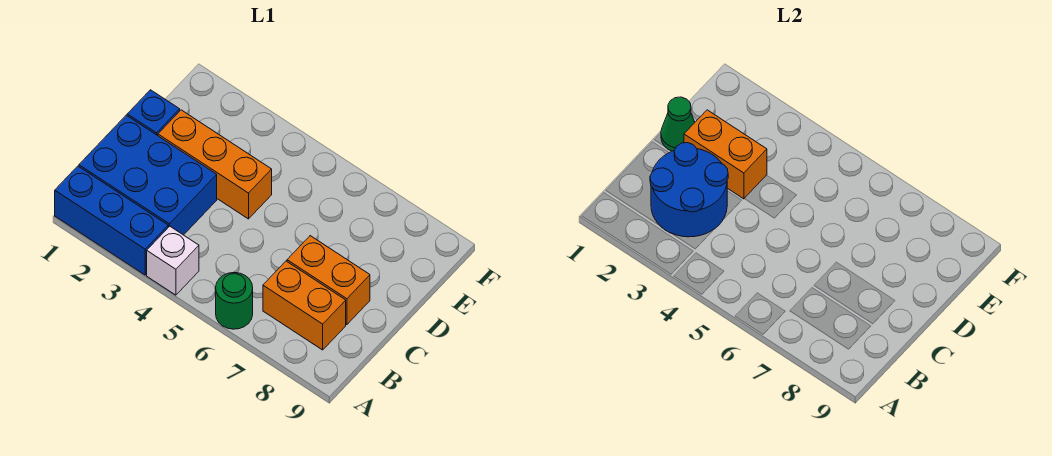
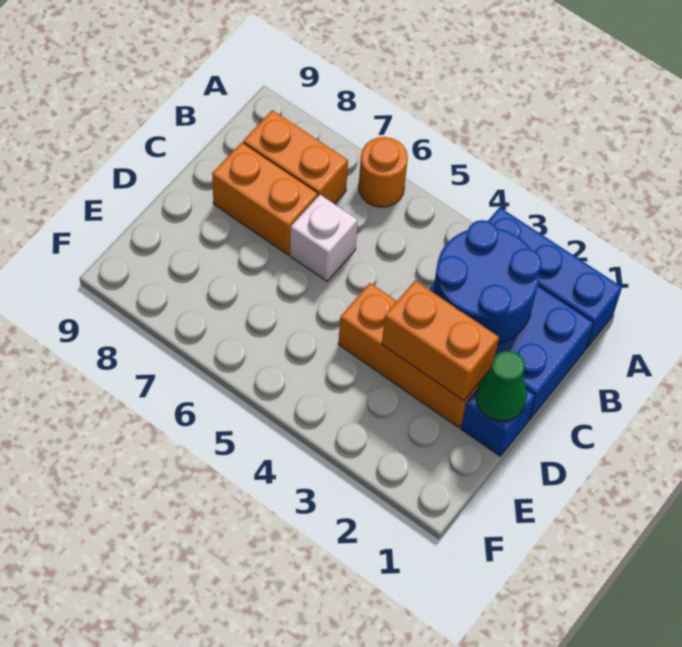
white brick A4 level 1 -> white brick C6 level 1
green round brick A6 level 1 -> orange round brick A6 level 1

